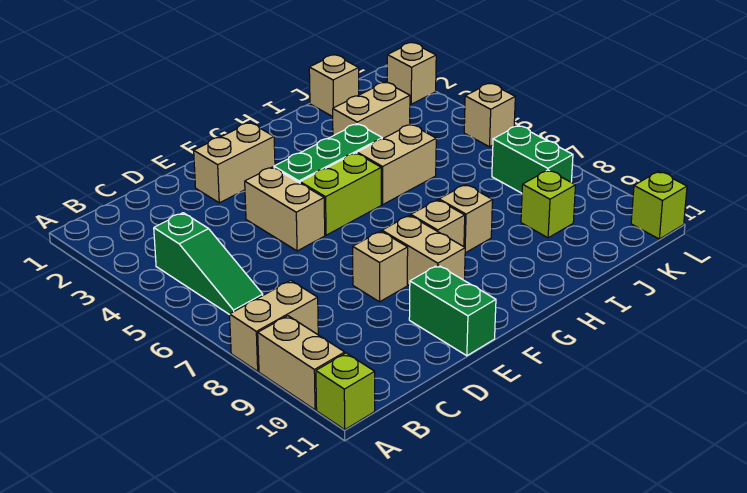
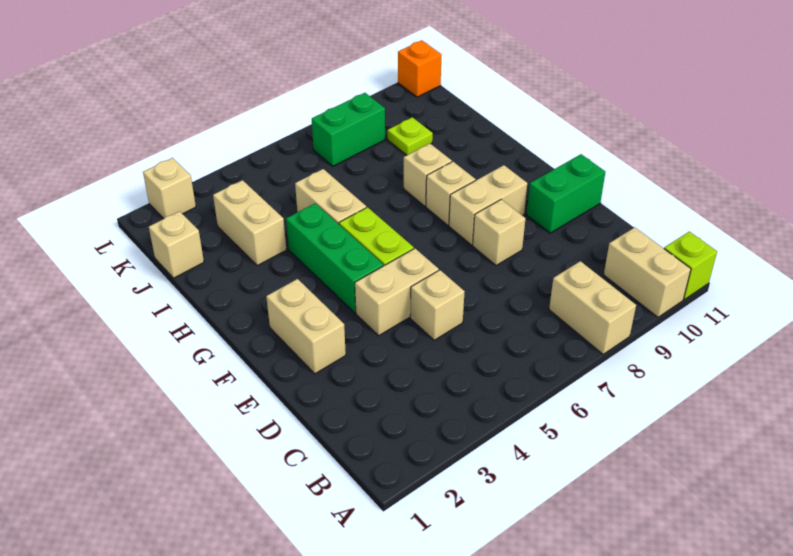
tan brick A9:A10 level 1 -> tan brick A10:B10 level 1
green slope B4:B6 level 1 top 4 -> none
lime brick J9 level 1 -> lime plate J9 level 1
tan brick L5 level 1 -> tan brick D5 level 1
lime brick L11 level 1 -> orange brick L11 level 1

